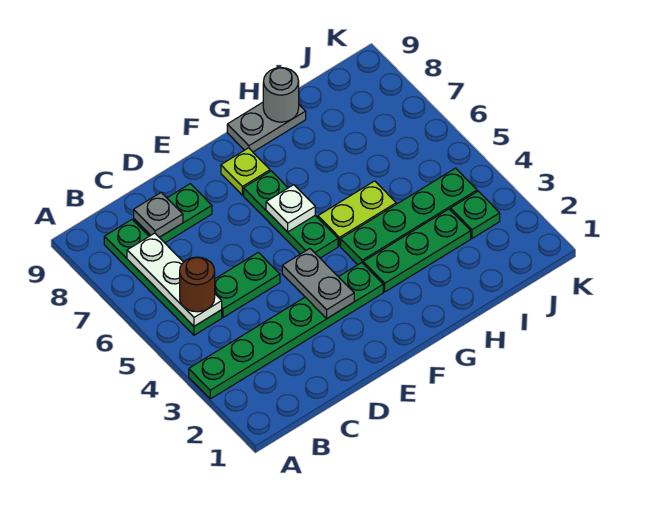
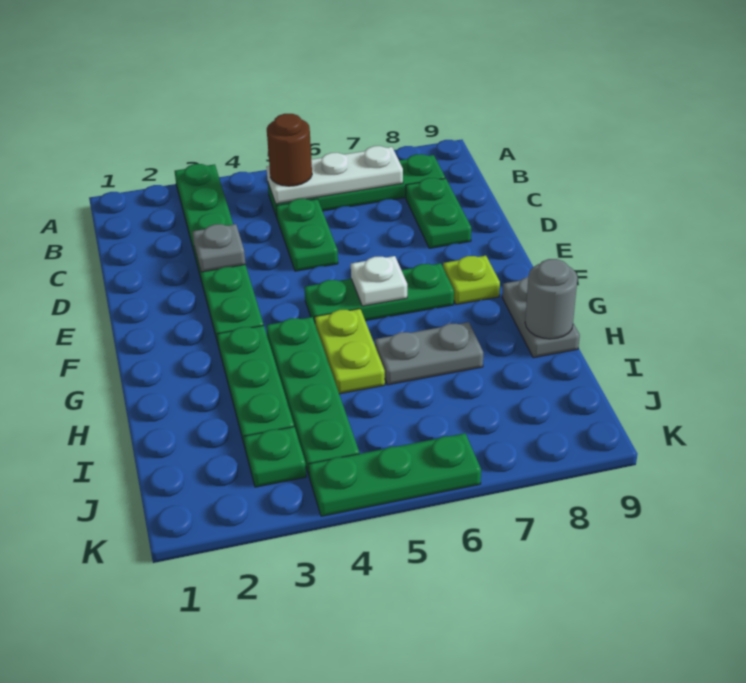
grey plate C8 level 2 -> grey plate D3 level 2
grey plate E3:E4 level 2 -> grey plate H6:H7 level 1
none -> green plate K4:K6 level 1

